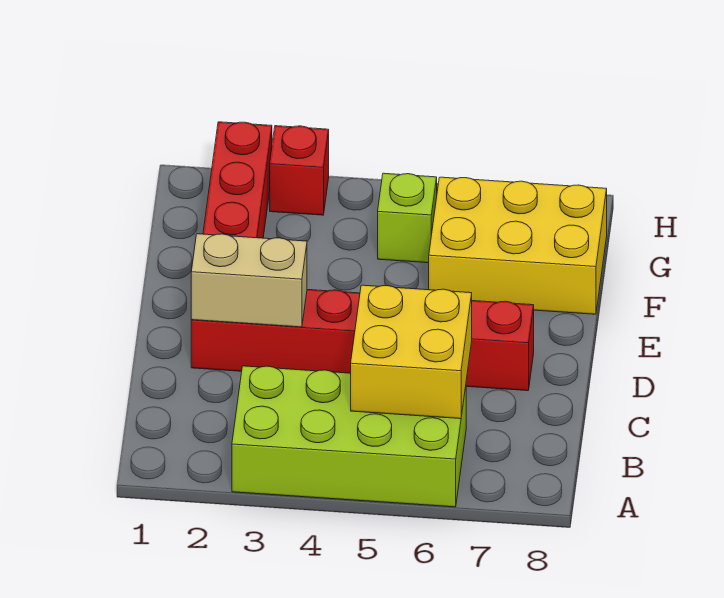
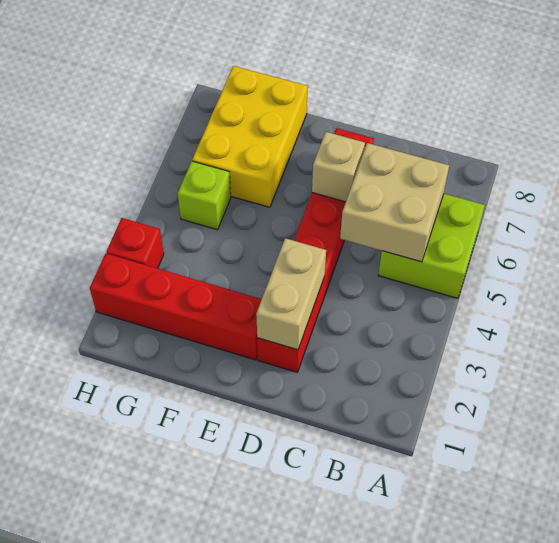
lime brick A3:B6 level 1 -> lime brick A5:B6 level 1
yellow brick B5:C6 level 2 -> tan brick B5:C6 level 2
none -> tan brick D6 level 2

